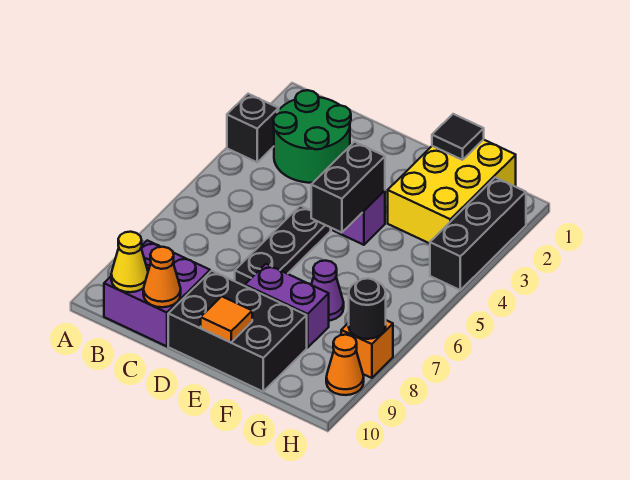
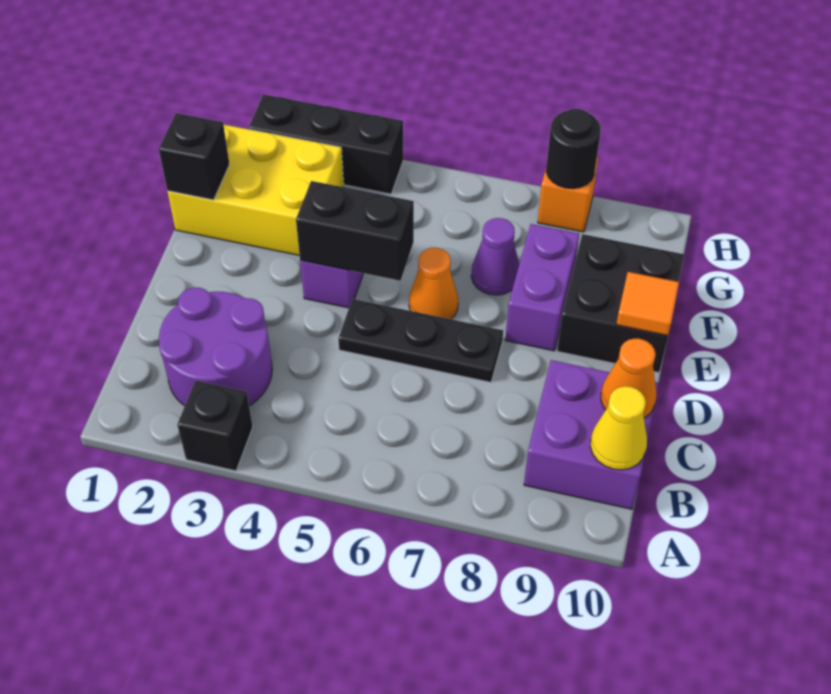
green round brick B2:C3 level 1 -> purple round brick B2:C3 level 1
black brick D9:F10 level 1 -> black brick E9:F10 level 1
black tile F1 level 2 -> black brick F1 level 2
orange cone H9 level 1 -> orange cone E6 level 1

